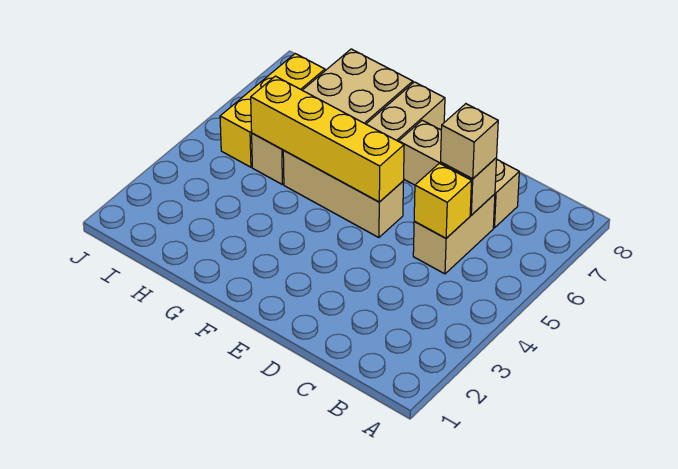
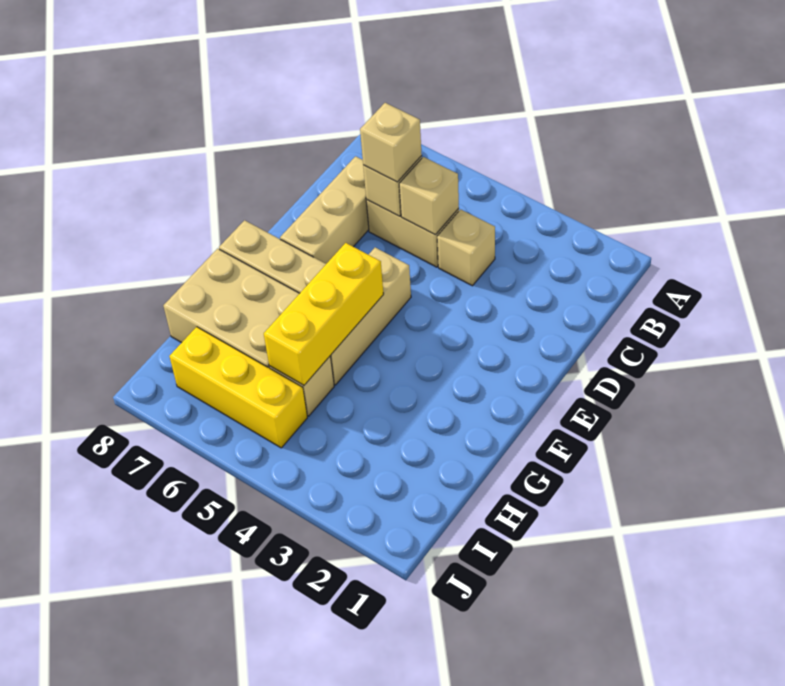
none -> tan brick C4 level 1
yellow brick C5 level 2 -> tan brick C5 level 2
yellow brick E5:H5 level 2 -> yellow brick F5:H5 level 2

